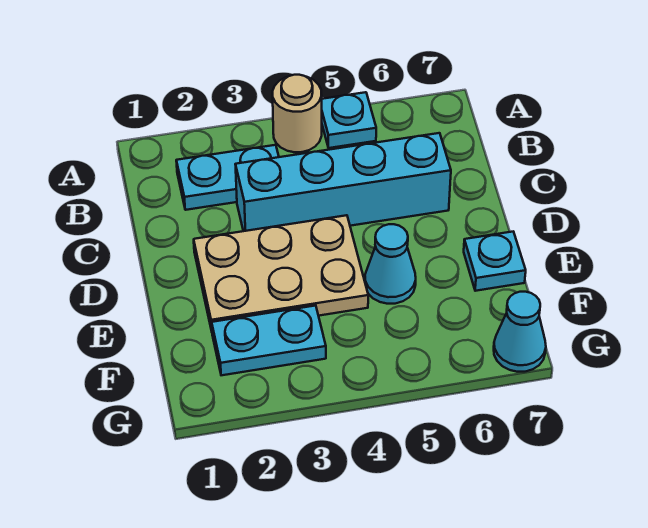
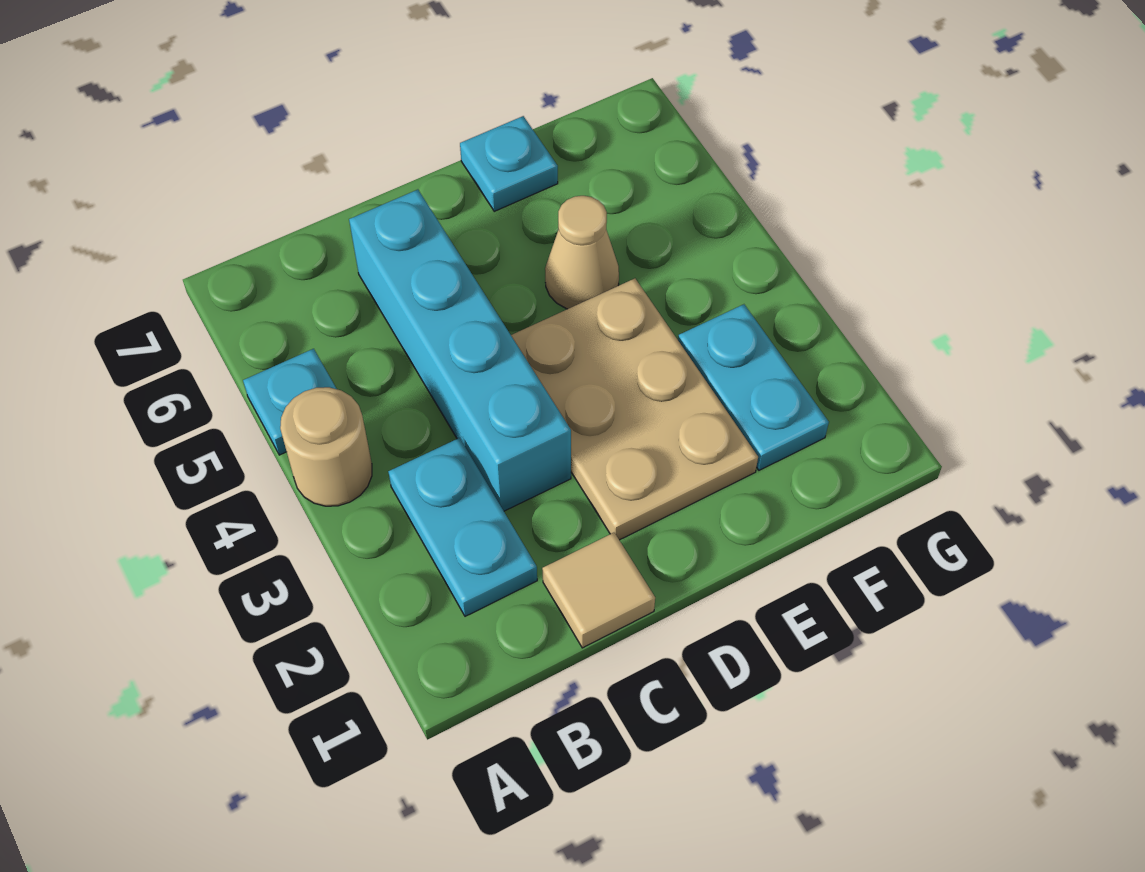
none -> tan tile C1 level 1
cyan cone E5 level 1 -> tan cone E5 level 1
cyan cone G7 level 1 -> none

